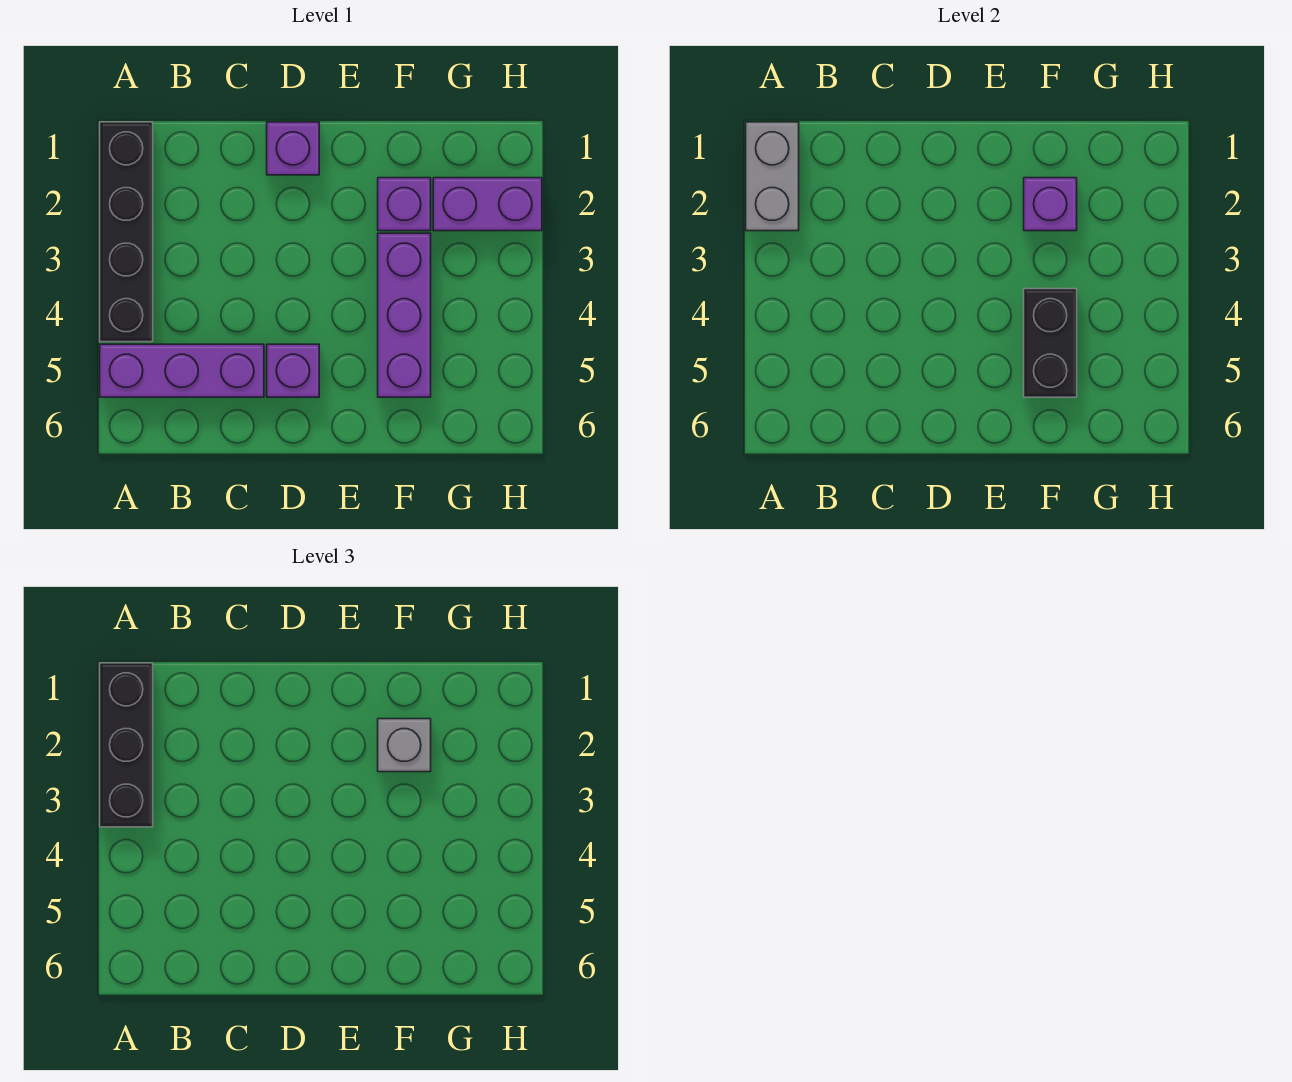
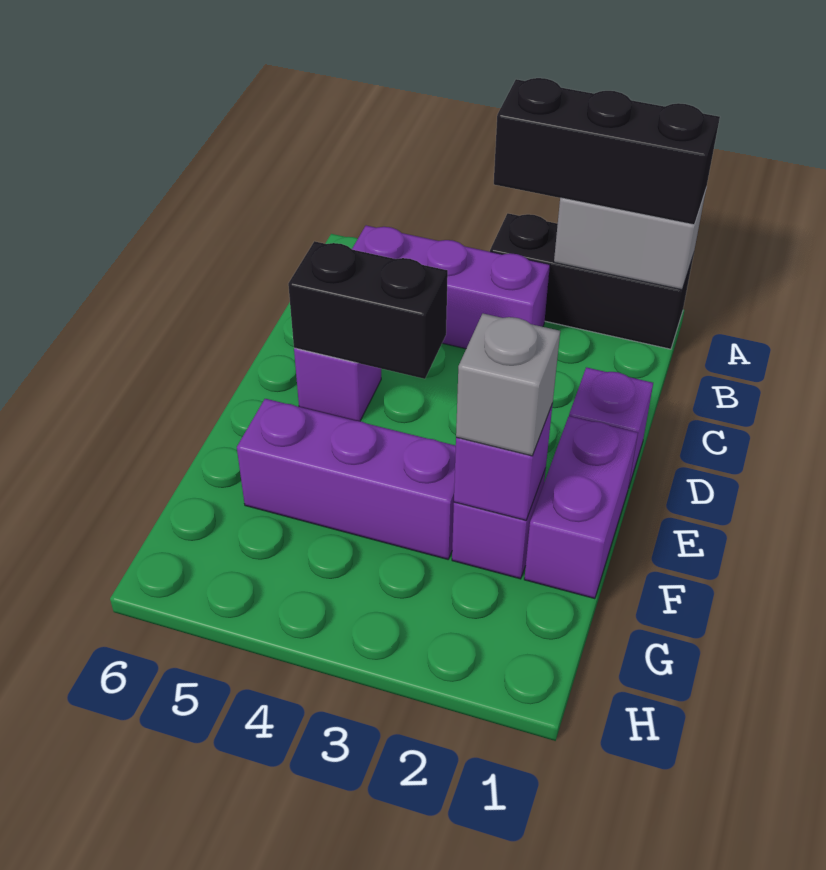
black brick A1:A4 level 1 -> black brick A1:A3 level 1
purple brick A5:C5 level 1 -> purple brick B3:B5 level 1
black brick F4:F5 level 2 -> black brick D4:D5 level 2
purple brick G2:H2 level 1 -> purple brick E1:F1 level 1

